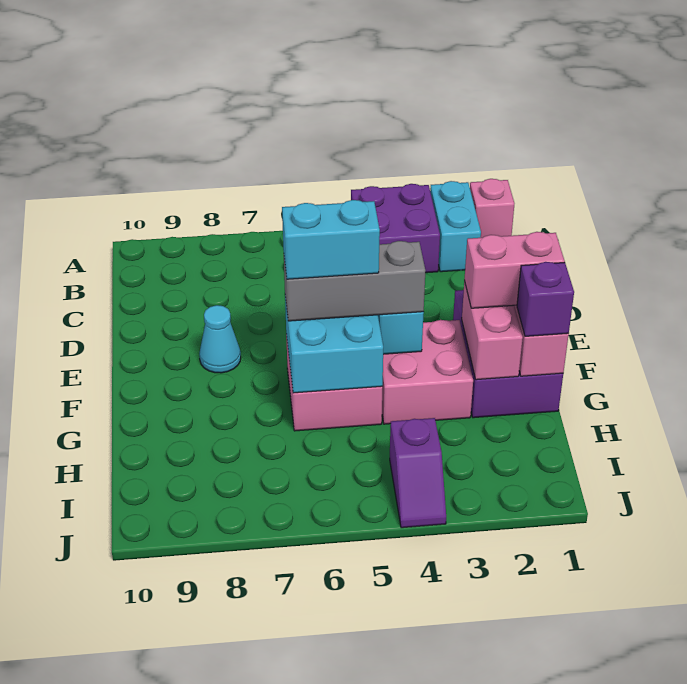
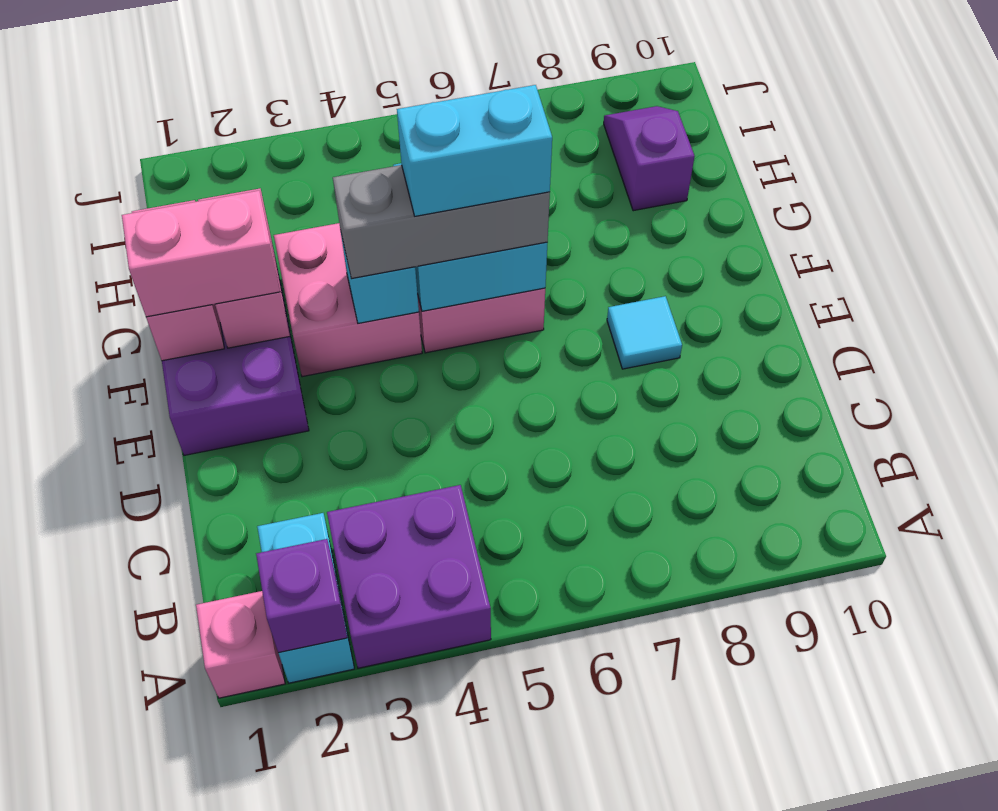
cyan cone E8 level 1 -> cyan tile E8 level 1
purple brick G1 level 3 -> purple brick A2 level 2
purple slope I4:J4 level 1 top I -> purple slope H9:I9 level 1 top H

